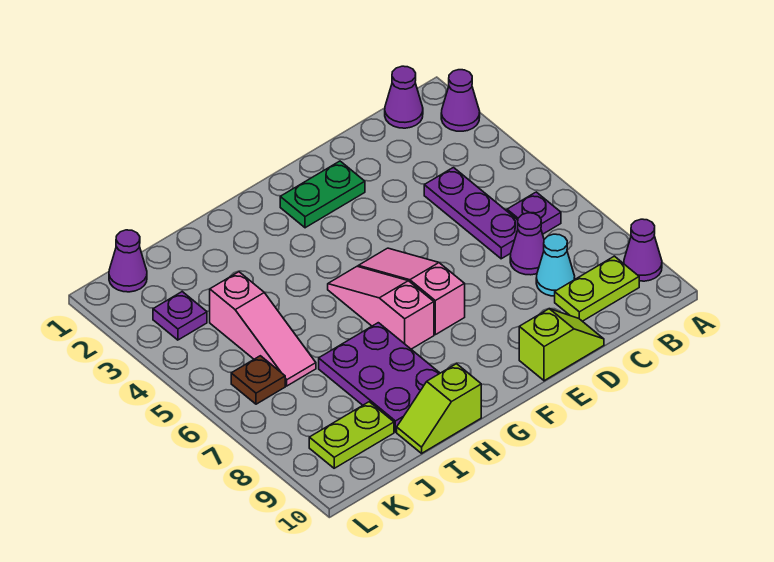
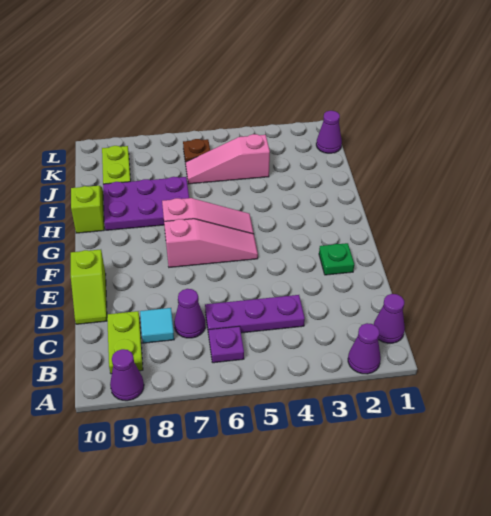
cyan cone C8 level 1 -> cyan tile C8 level 1
green plate E2:F2 level 1 -> green plate E2 level 1
purple plate K3 level 1 -> none

